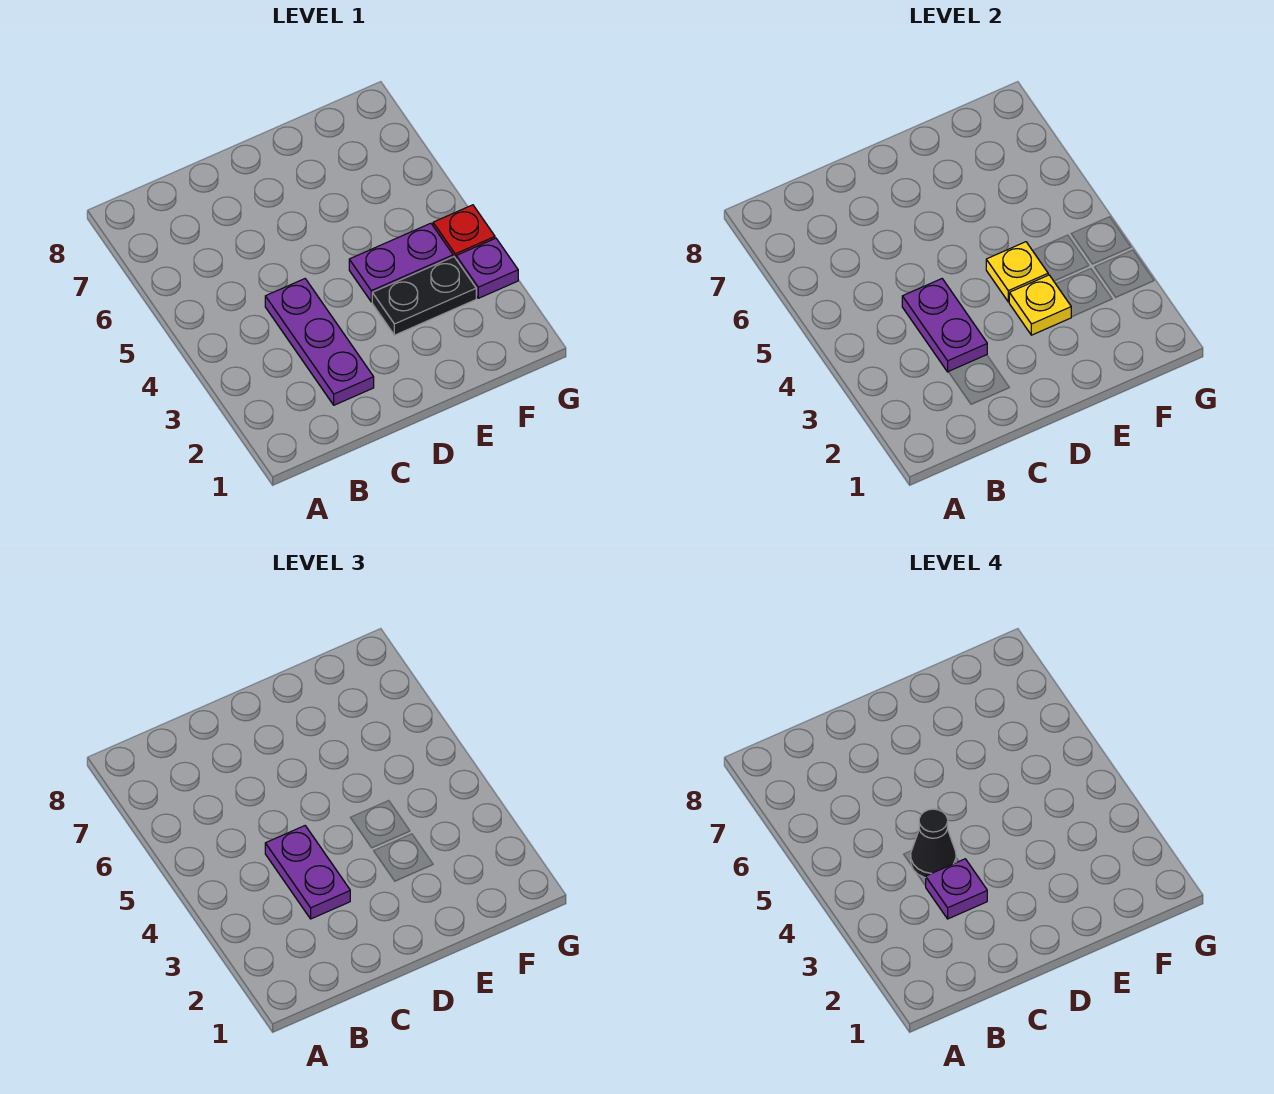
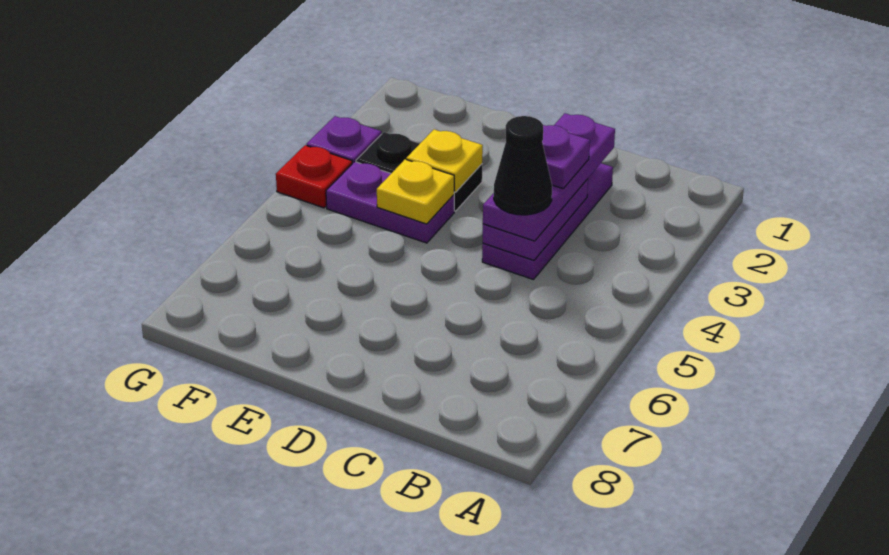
purple plate C3:C4 level 3 -> purple plate C2:C4 level 3

